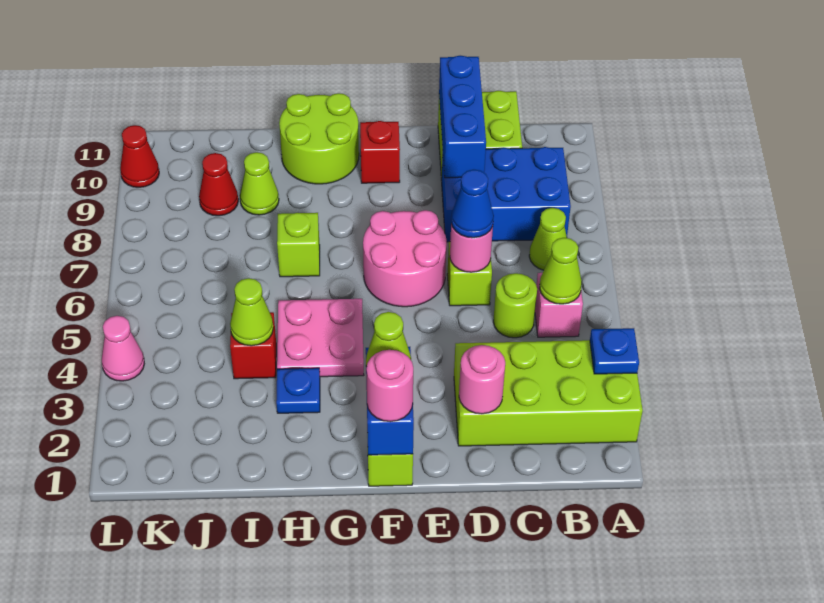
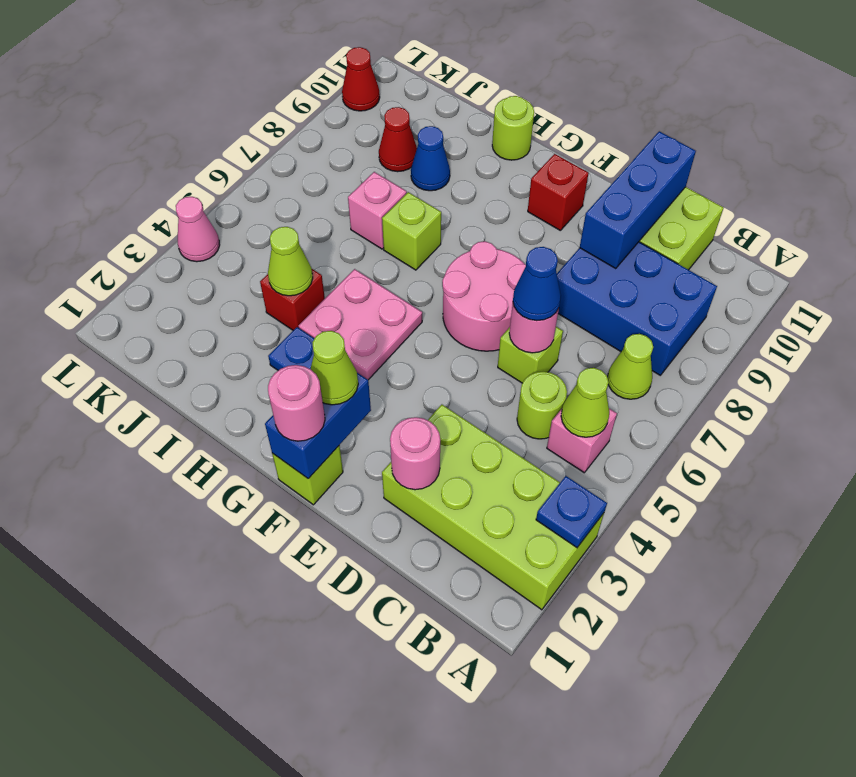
lime round brick G10:H11 level 1 -> lime round brick H11 level 1
none -> pink brick I7 level 1
lime cone I9 level 1 -> blue cone I9 level 1

